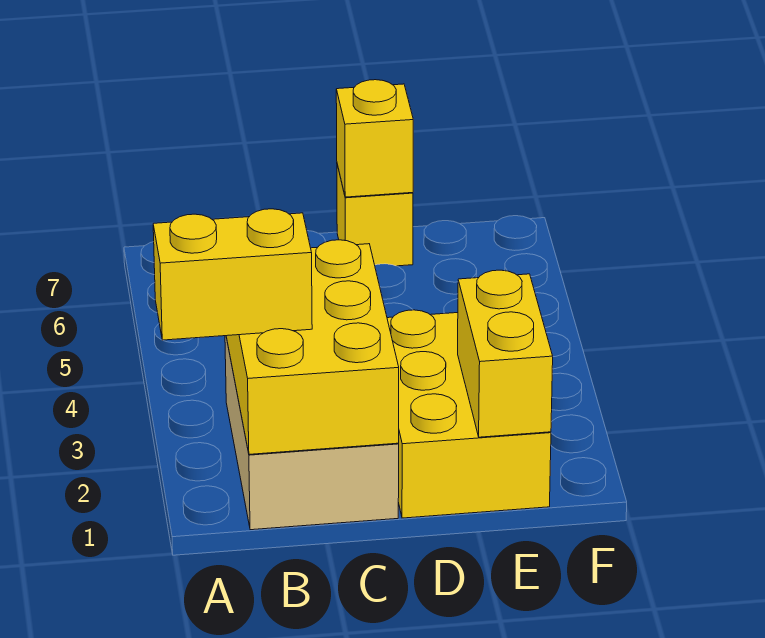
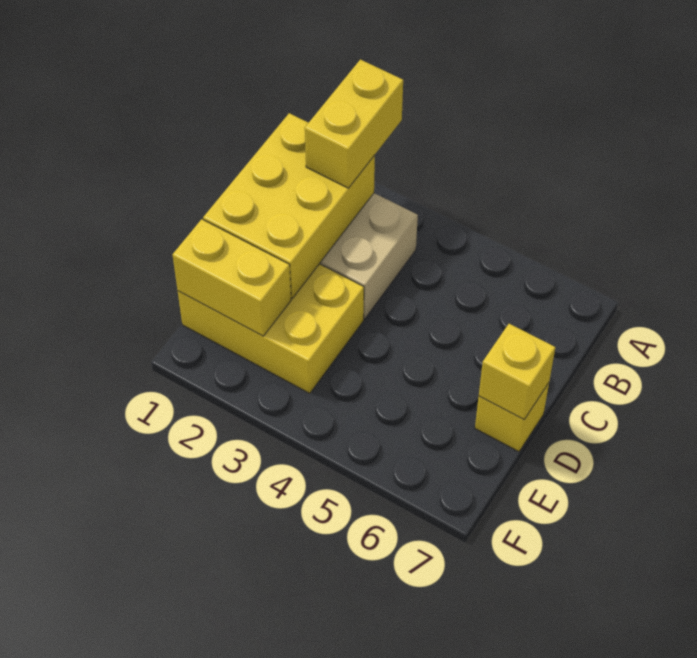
yellow brick B1:C3 level 2 -> yellow brick B1:D2 level 2

